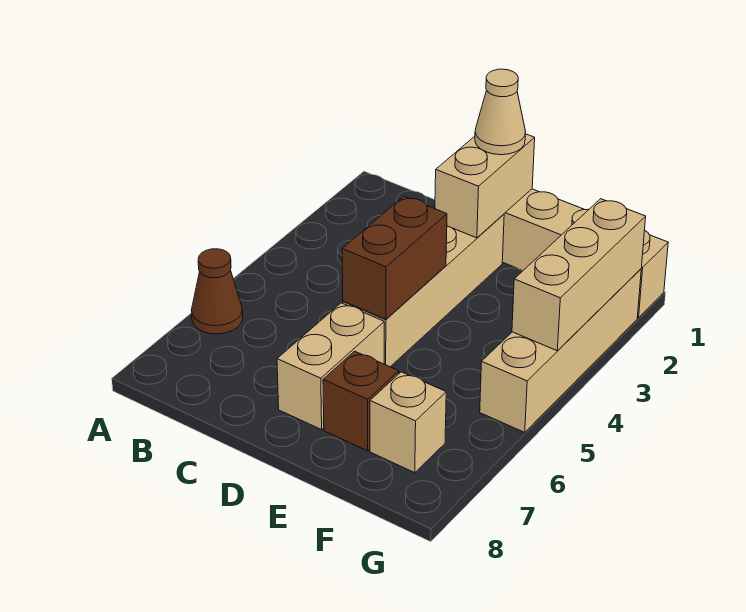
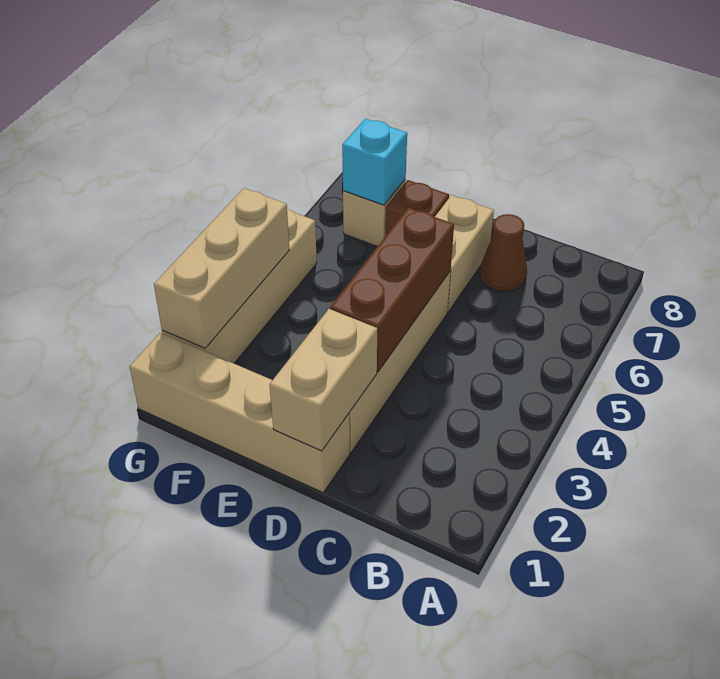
brown cone A6 level 1 -> brown cone C7 level 1
tan cone D1 level 3 -> none
brown brick D4:D5 level 2 -> brown brick D3:D5 level 2
none -> cyan brick F7 level 2

